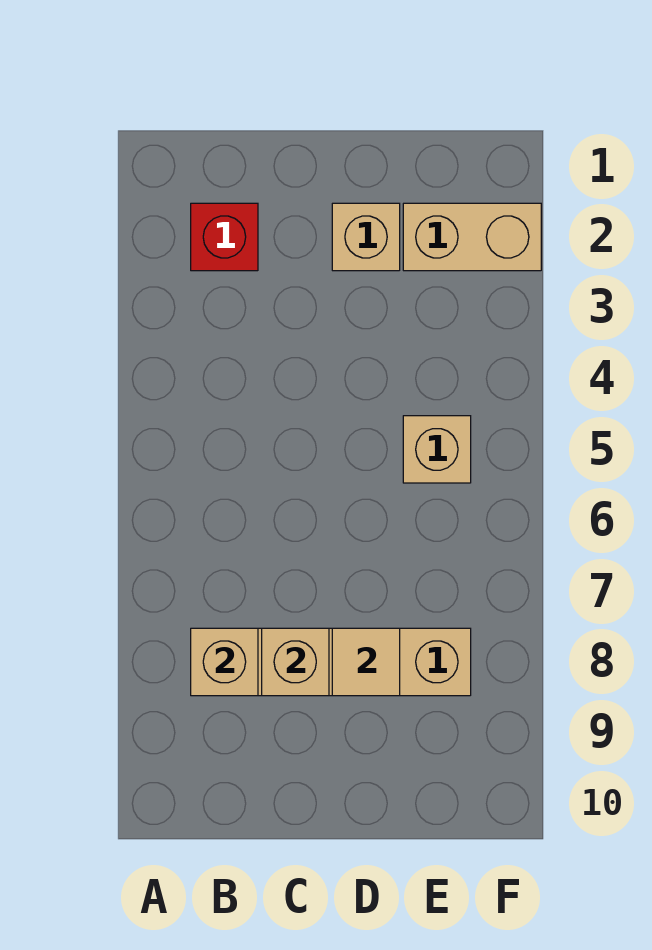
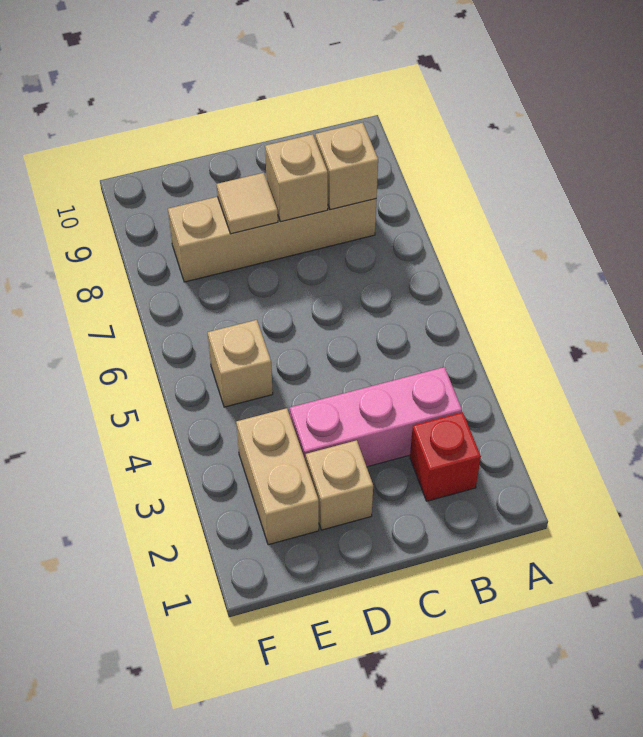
none -> pink brick B3:D3 level 1
tan brick E2:F2 level 1 -> tan brick E2:E3 level 1

